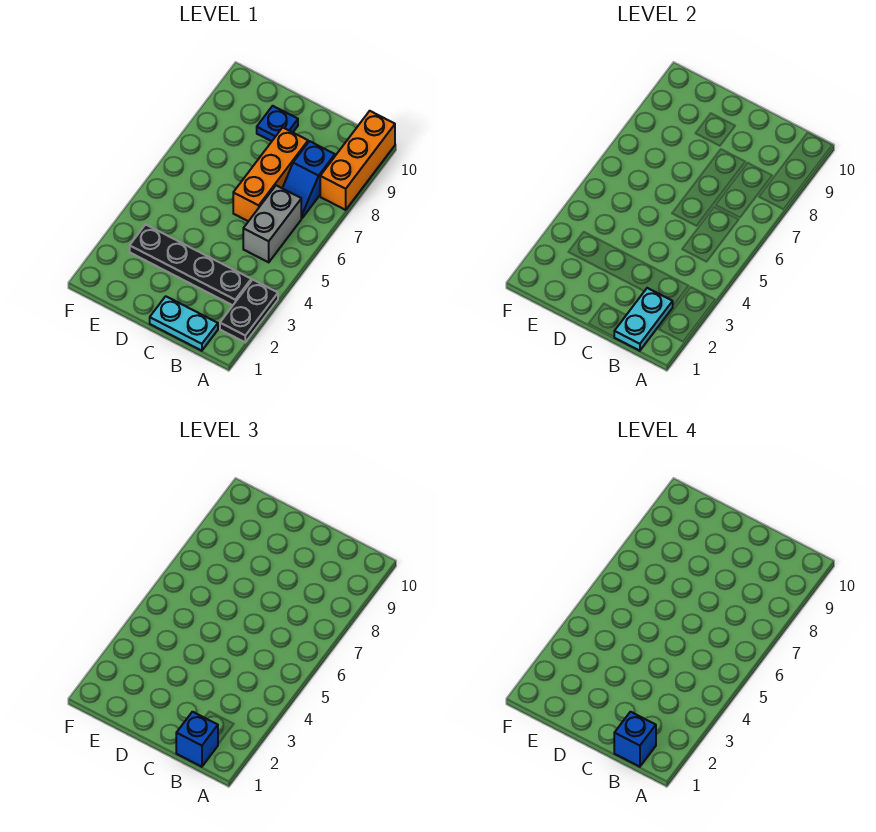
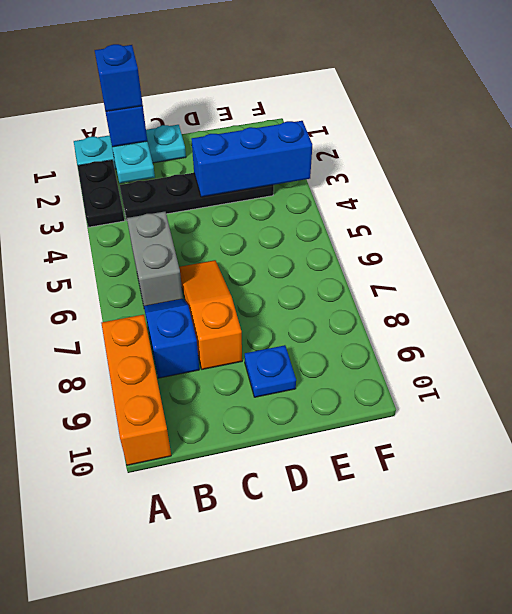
cyan plate B1:C1 level 1 -> cyan plate A1:C1 level 1
orange brick C6:C8 level 1 -> orange slope C6:C8 level 1 top 8
none -> blue brick D3:F3 level 2

